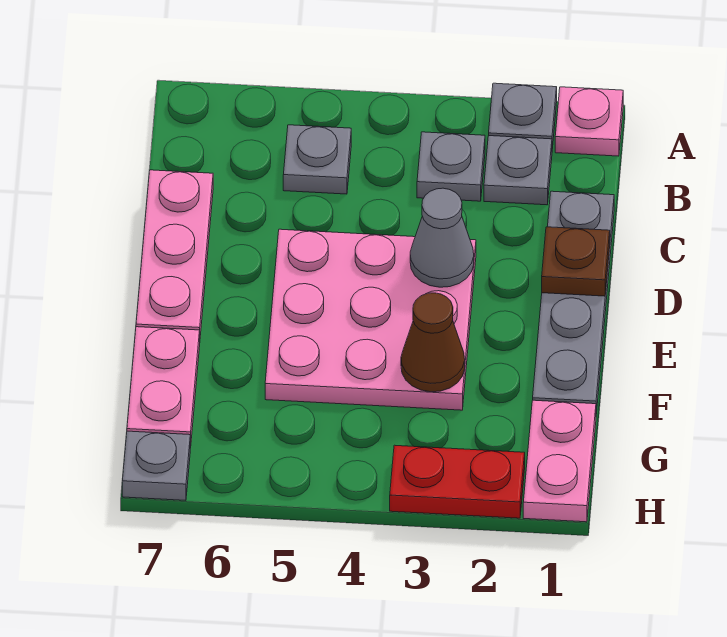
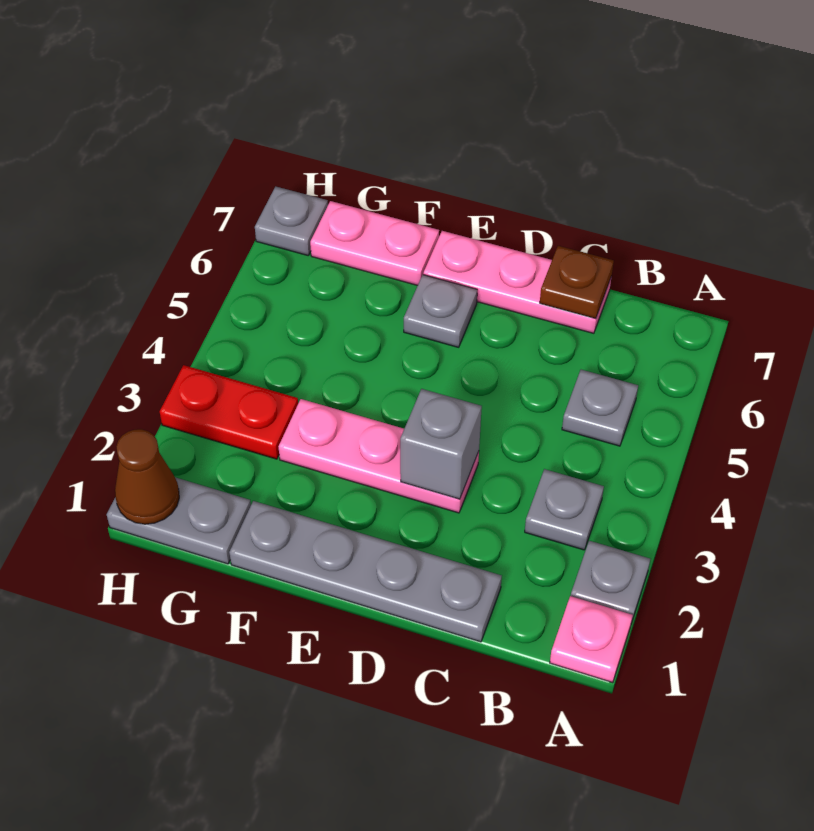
grey plate B2 level 1 -> grey plate E6 level 1
brown plate D1 level 2 -> brown plate C7 level 2
pink plate D3:F5 level 1 -> pink plate D3:F3 level 1
grey cone D3 level 2 -> grey brick D3 level 2
brown cone F3 level 2 -> brown cone H1 level 2
pink plate G1:H1 level 1 -> grey plate G1:H1 level 1
red plate H2:H3 level 1 -> red plate G3:H3 level 1

